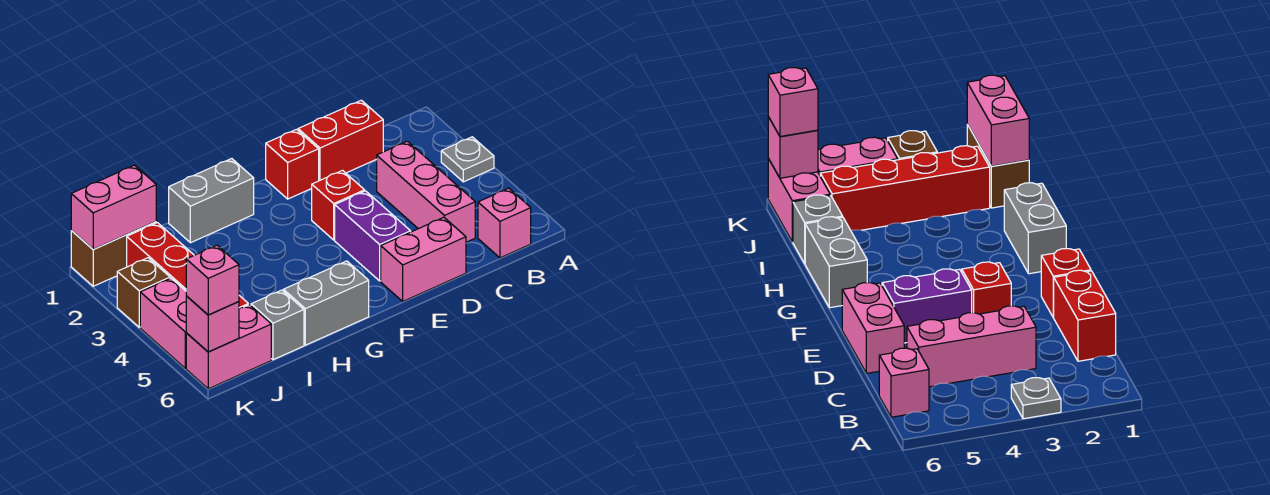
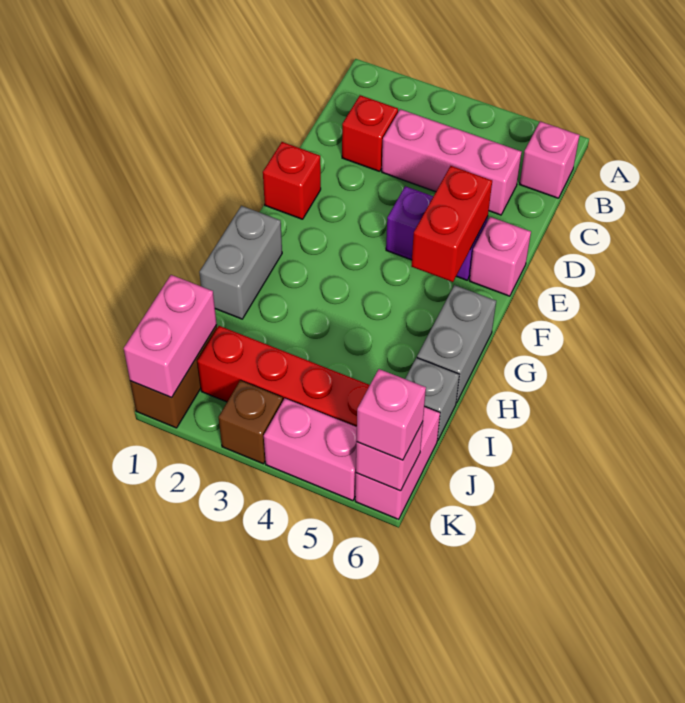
grey plate A3 level 1 -> none
red brick C1:D1 level 1 -> red brick E5:F5 level 2
pink brick D6:E6 level 1 -> pink brick E6 level 1
red brick E3 level 1 -> red brick C2 level 1

